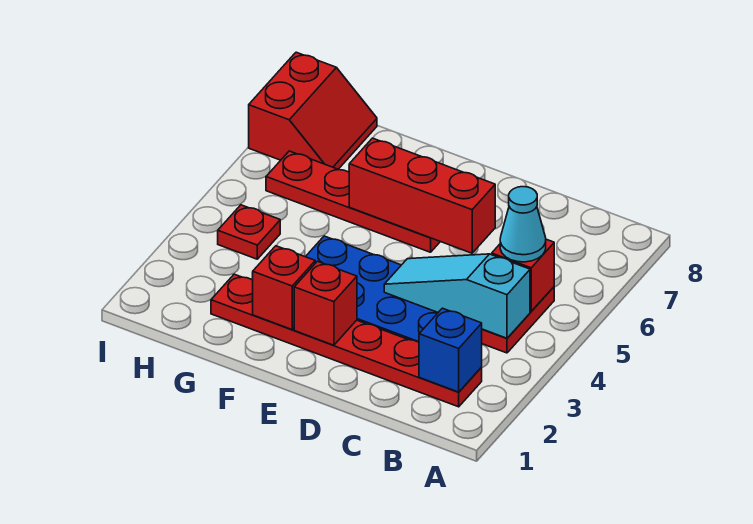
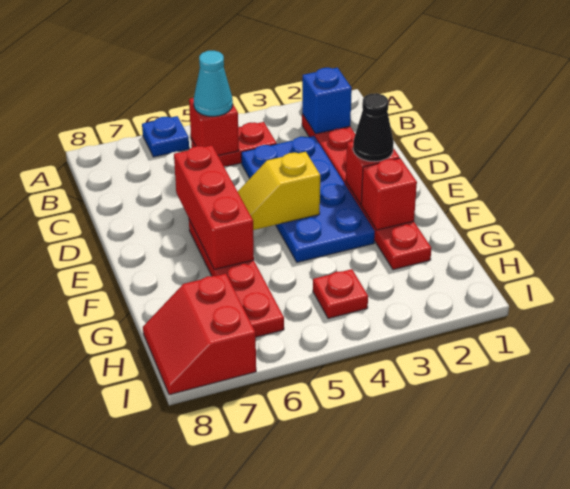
none -> blue plate A6 level 1
cyan slope B4:D4 level 2 top B -> none
none -> black cone E2 level 3
none -> yellow slope E4:E5 level 2 top 4
red slope H7:I8 level 1 top I -> red slope H7:I8 level 1 top 7

